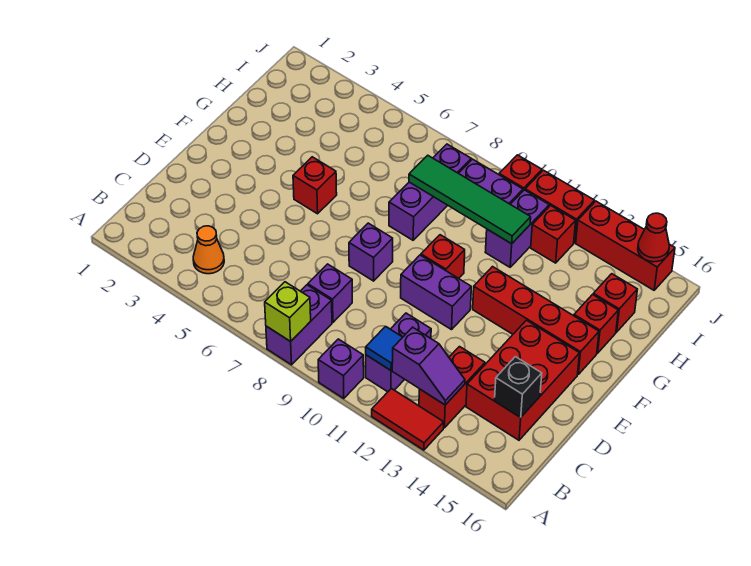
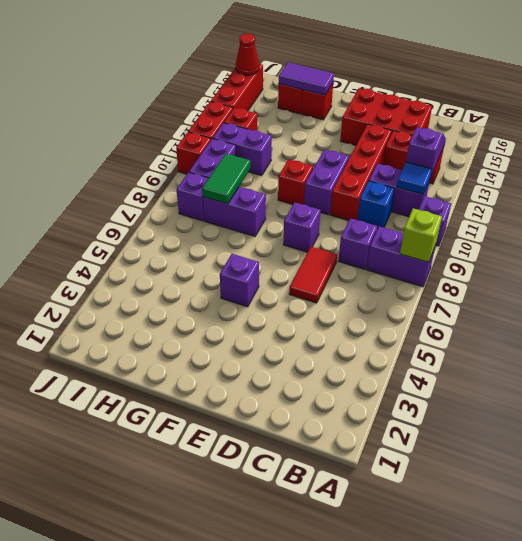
red tile A12:A13 level 1 -> red tile D6:D7 level 1
orange cone B4 level 1 -> none
none -> blue brick C10 level 1
black brick C15 level 2 -> none
red brick F5 level 1 -> purple brick F5 level 1
red brick F12:F15 level 1 -> red brick D10:D13 level 1
none -> purple tile G15:H15 level 2
green tile H8:H11 level 2 -> green tile H8:H9 level 2

